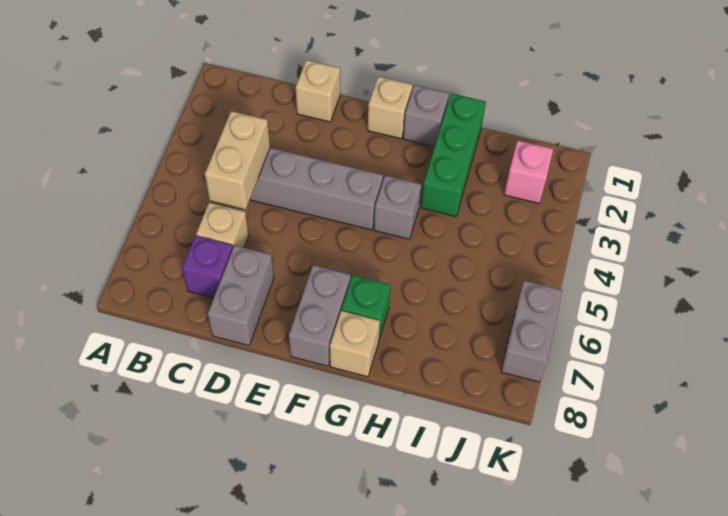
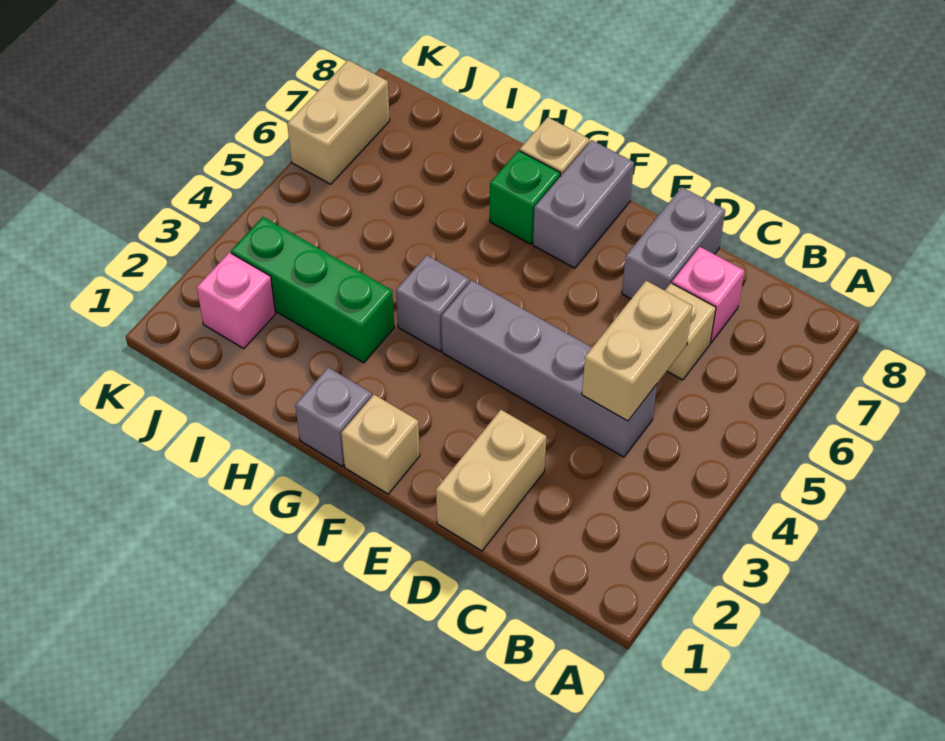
purple brick C7 level 1 -> pink brick C7 level 1
tan brick D1 level 1 -> tan brick D1:D2 level 1
green brick H1:H3 level 1 -> green brick H3:J3 level 1
grey brick K6:K7 level 1 -> tan brick K6:K7 level 1

